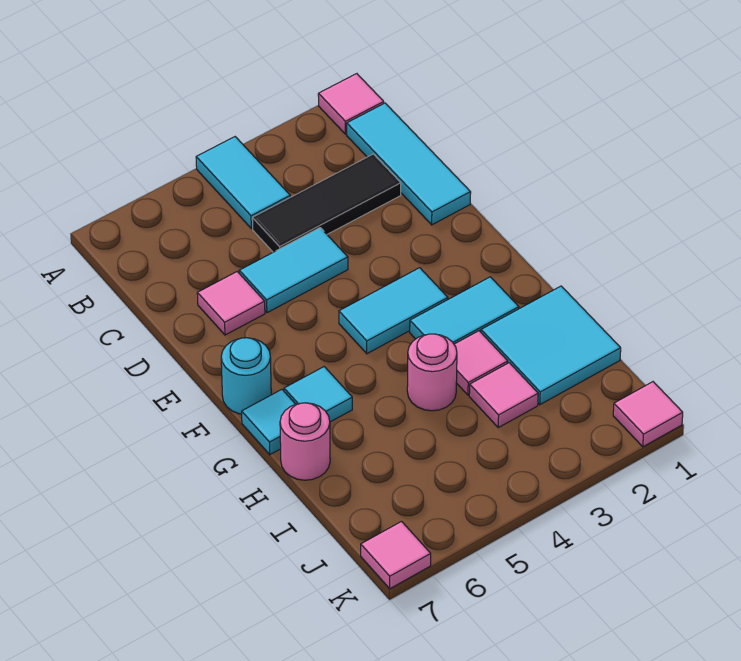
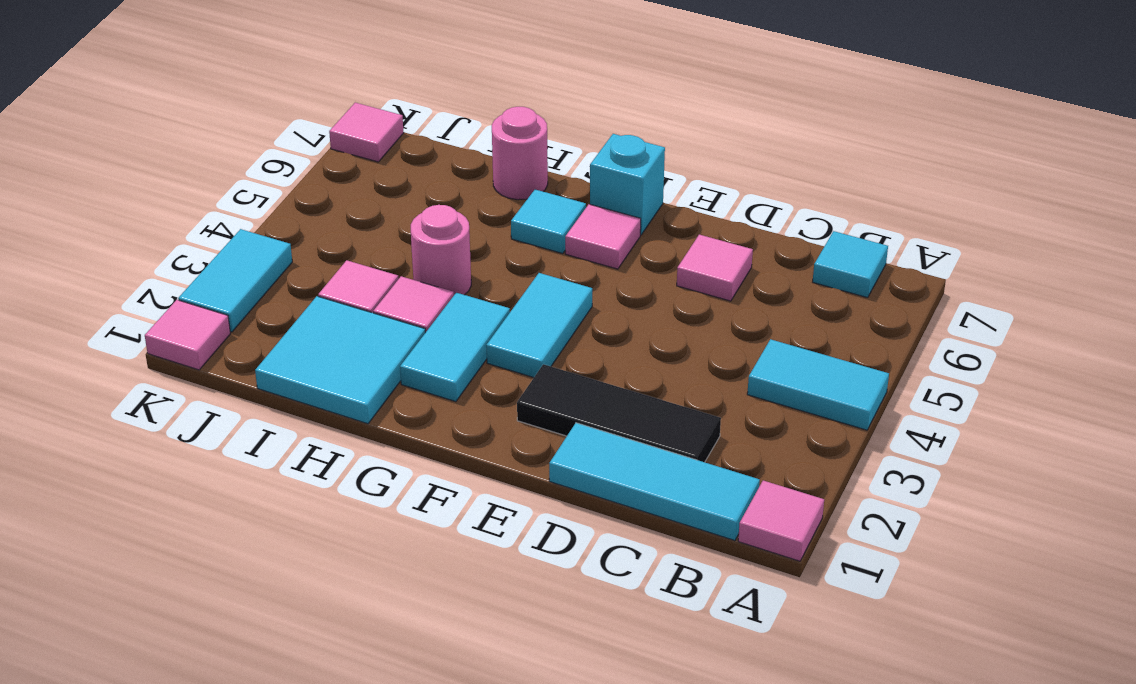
black tile C2:C4 level 1 -> black tile C2:E2 level 1
cyan tile D4:D5 level 1 -> cyan tile K2:K3 level 1
none -> pink tile F6 level 1
cyan round brick F7 level 1 -> cyan brick F7 level 1
cyan tile G7 level 1 -> cyan tile B7 level 1

